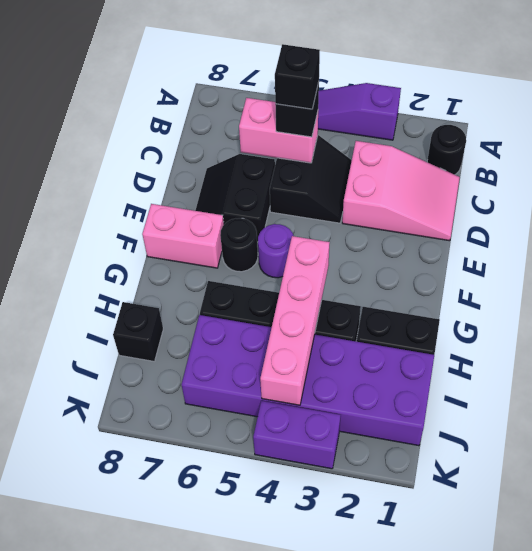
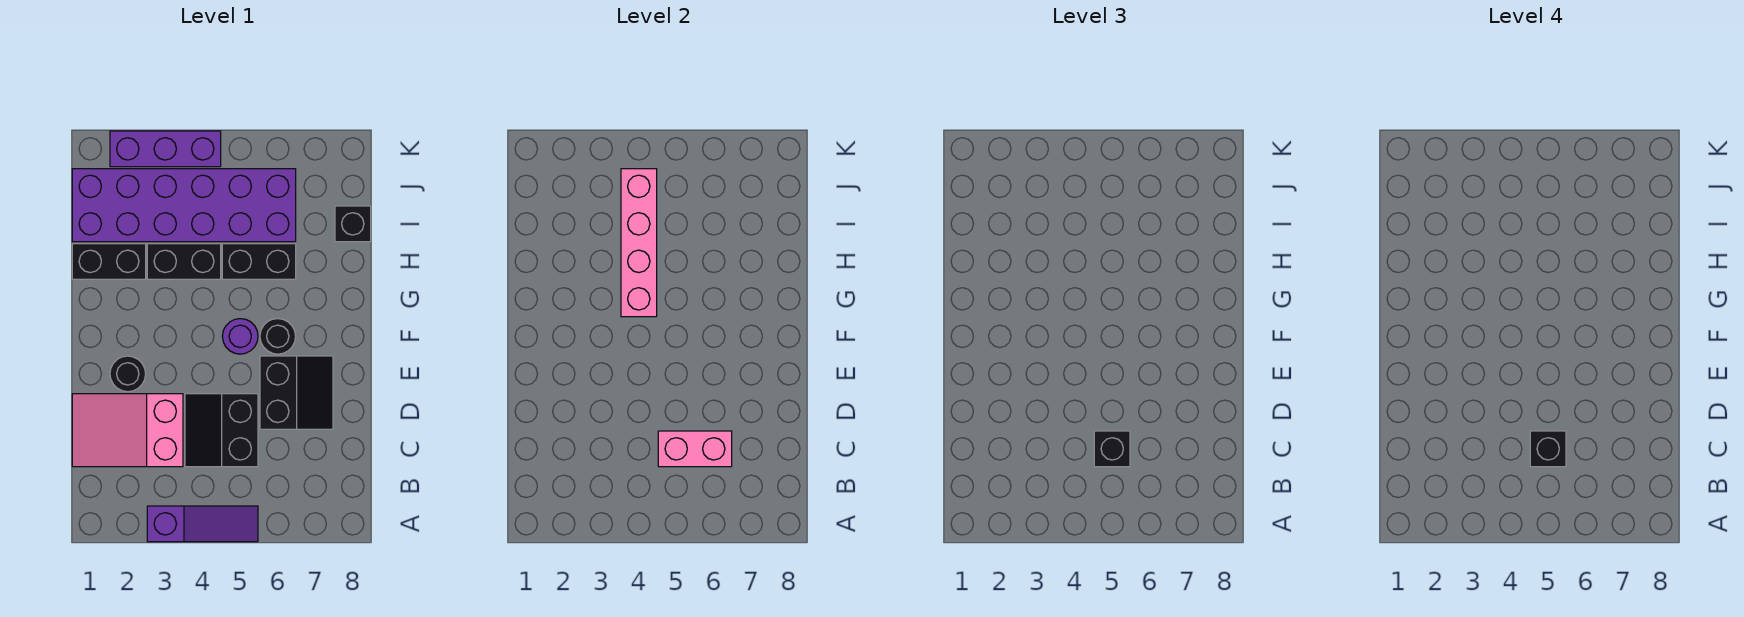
black round brick B1 level 1 -> black round brick E2 level 1
pink brick F7:F8 level 1 -> none
purple brick K3:K4 level 1 -> purple brick K2:K4 level 1

